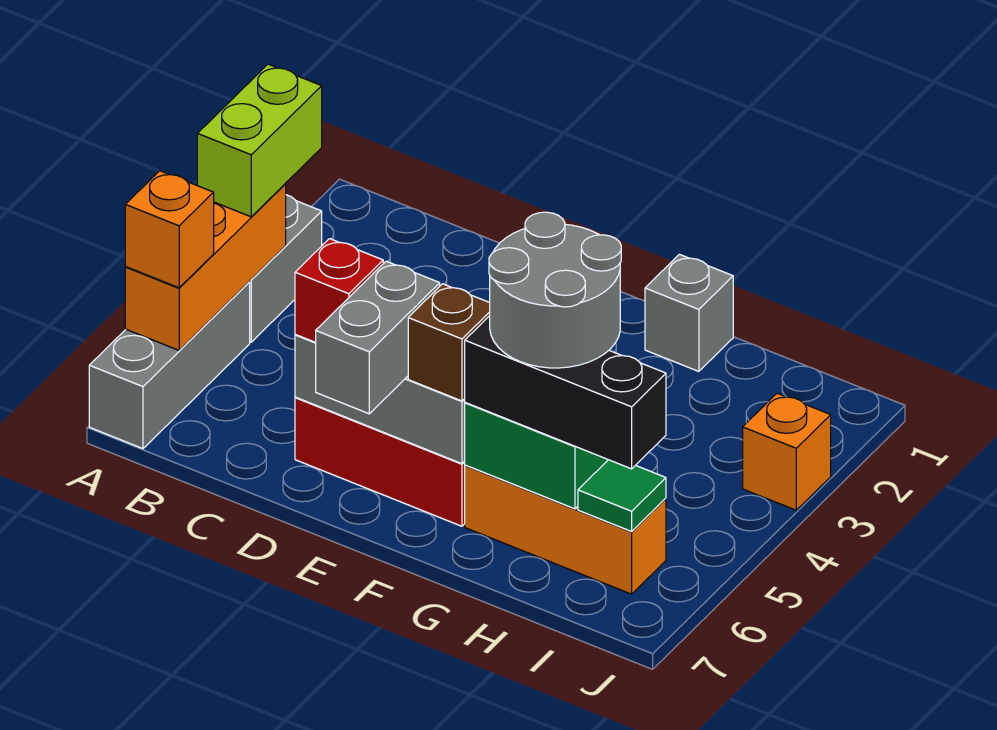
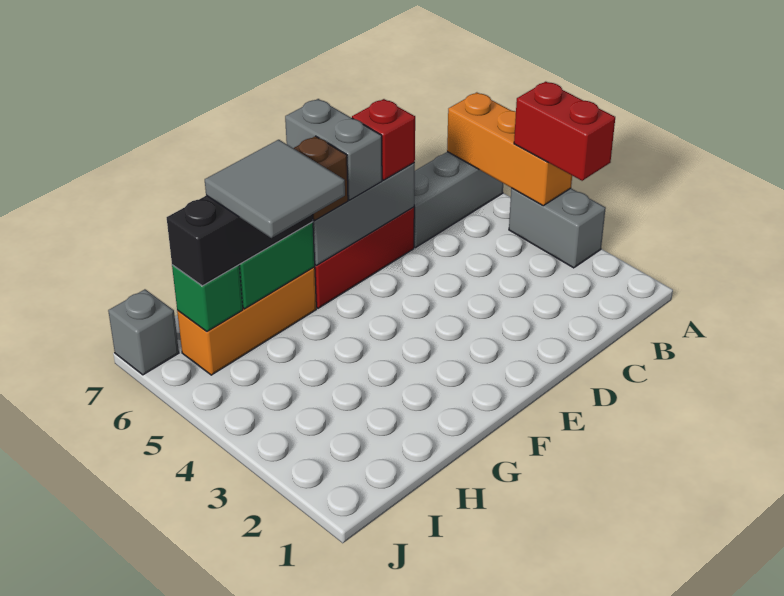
lime brick A3:A4 level 3 -> red brick A3:A4 level 3
grey brick A5:A7 level 1 -> grey brick A6:C6 level 1
orange brick A6 level 3 -> none
grey brick G1 level 1 -> grey brick J7 level 1
grey round brick G5:H6 level 4 -> grey tile G5:H6 level 4
green tile I6 level 2 -> green brick I6 level 2
orange brick J3 level 1 -> none

